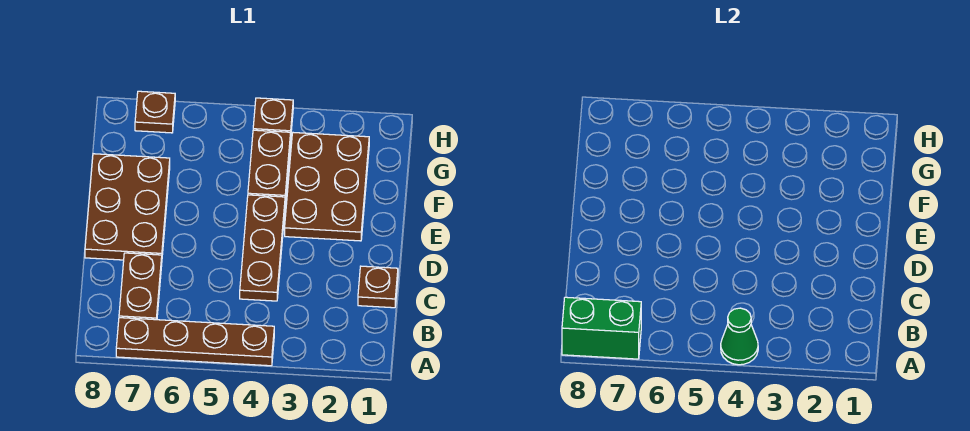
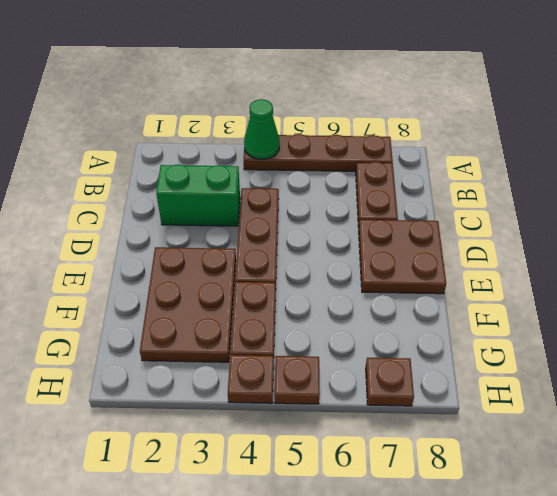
green brick A7:A8 level 2 -> green brick C2:C3 level 1
brown plate C1 level 1 -> brown plate H5 level 1
brown plate D7:F8 level 1 -> brown plate D7:E8 level 1

